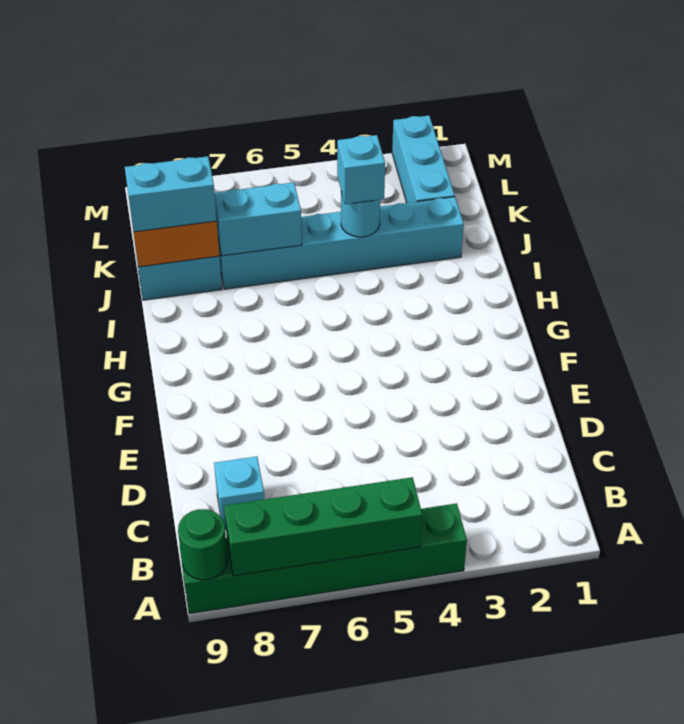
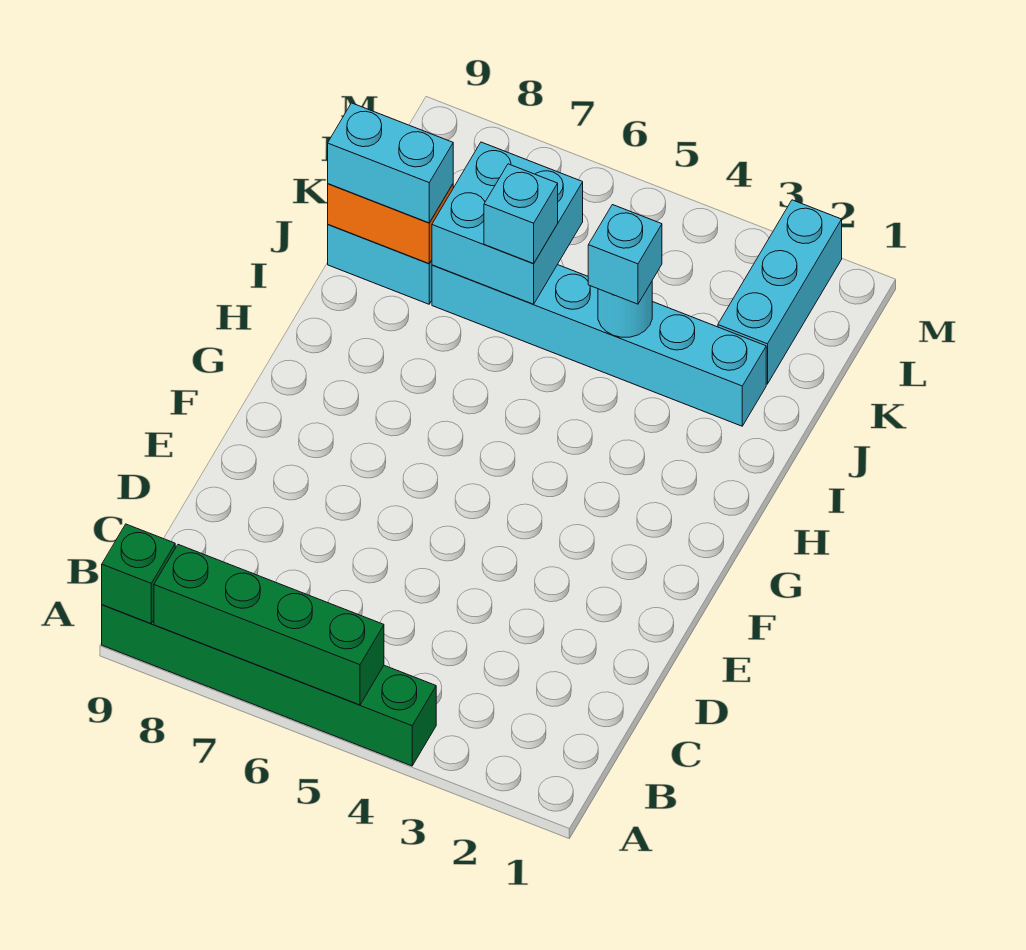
green round brick A9 level 2 -> green brick A9 level 2
cyan brick C8 level 1 -> cyan brick J6 level 3
cyan brick J6:J7 level 2 -> cyan brick J6:K7 level 2

